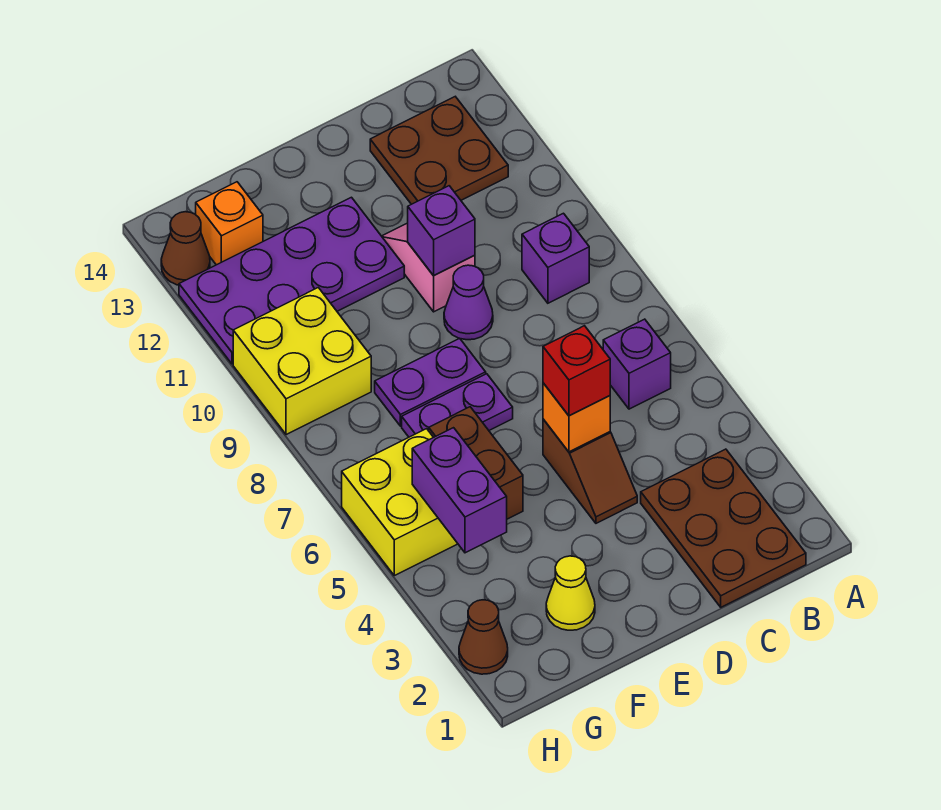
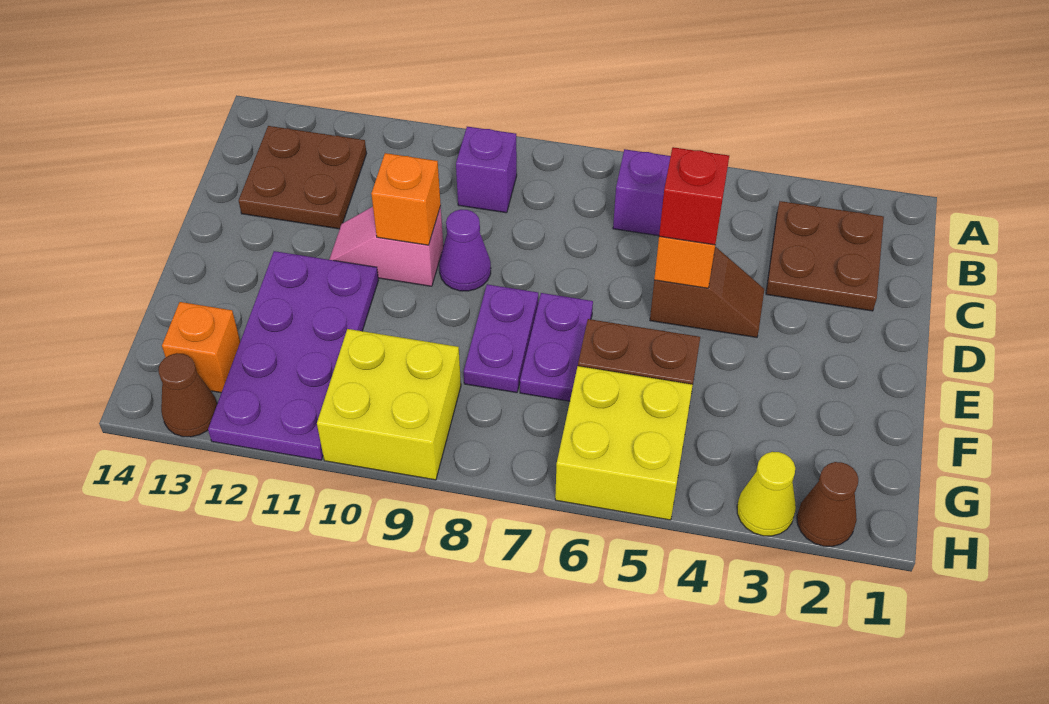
brown plate B1:C3 level 1 -> brown plate B2:C3 level 1
purple brick D10 level 2 -> orange brick D10 level 2
yellow cone F2 level 1 -> yellow cone H3 level 1
purple brick G4:G5 level 2 -> none

